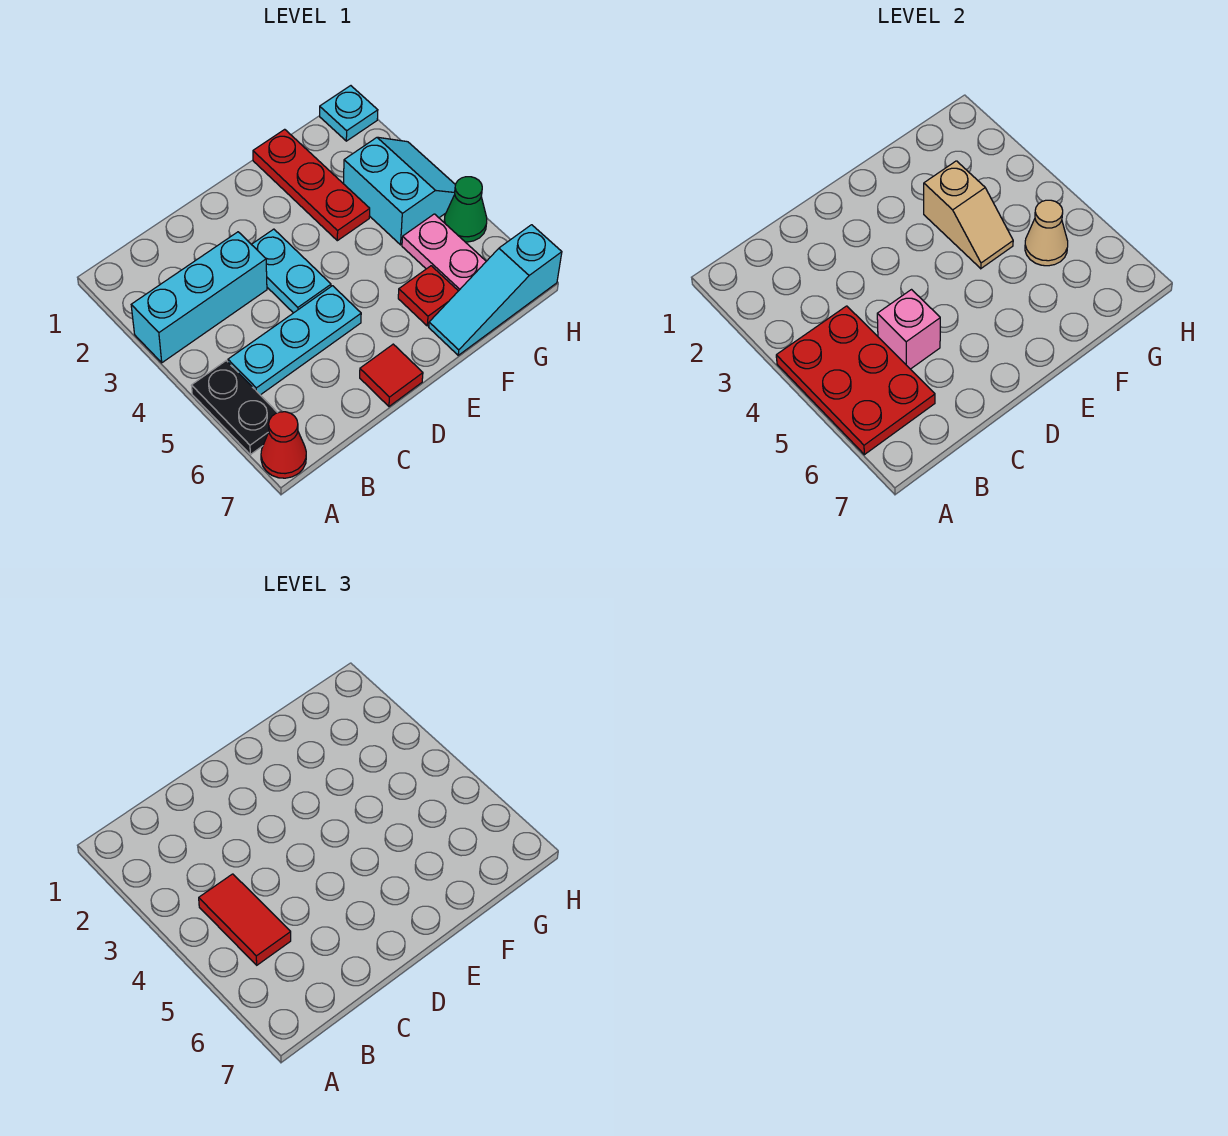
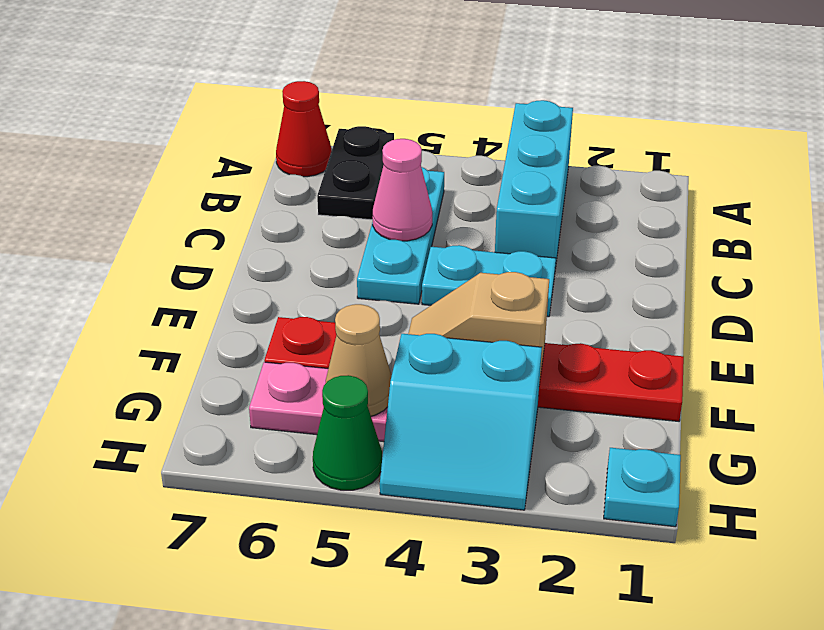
red plate A4:B6 level 2 -> none
black plate A5:A6 level 1 -> black plate A6:B6 level 1
red tile B4:B5 level 3 -> none
pink brick C5 level 2 -> pink cone C5 level 2
red tile D7 level 1 -> none
cyan slope F7:H7 level 1 top H -> none

